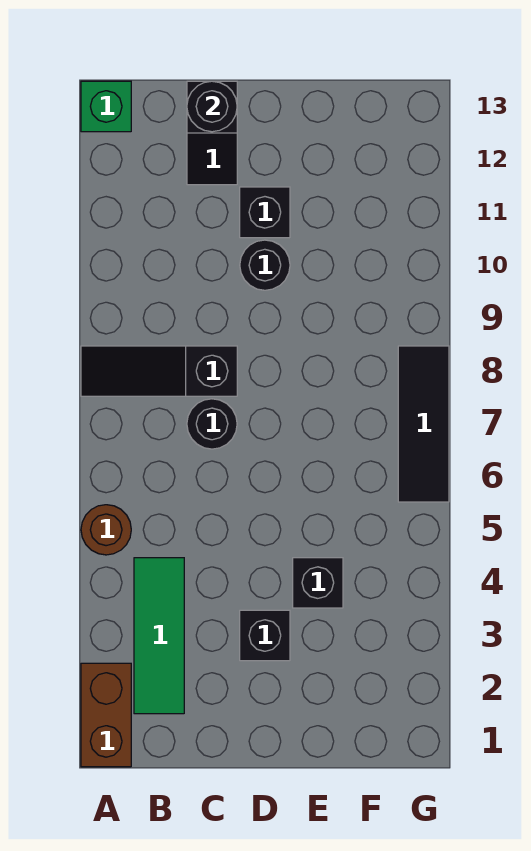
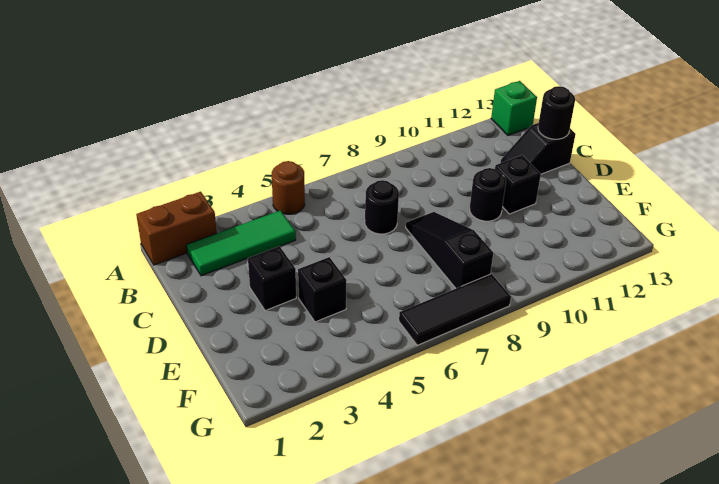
black slope A8:C8 level 1 top C -> black slope D8:F8 level 1 top F

